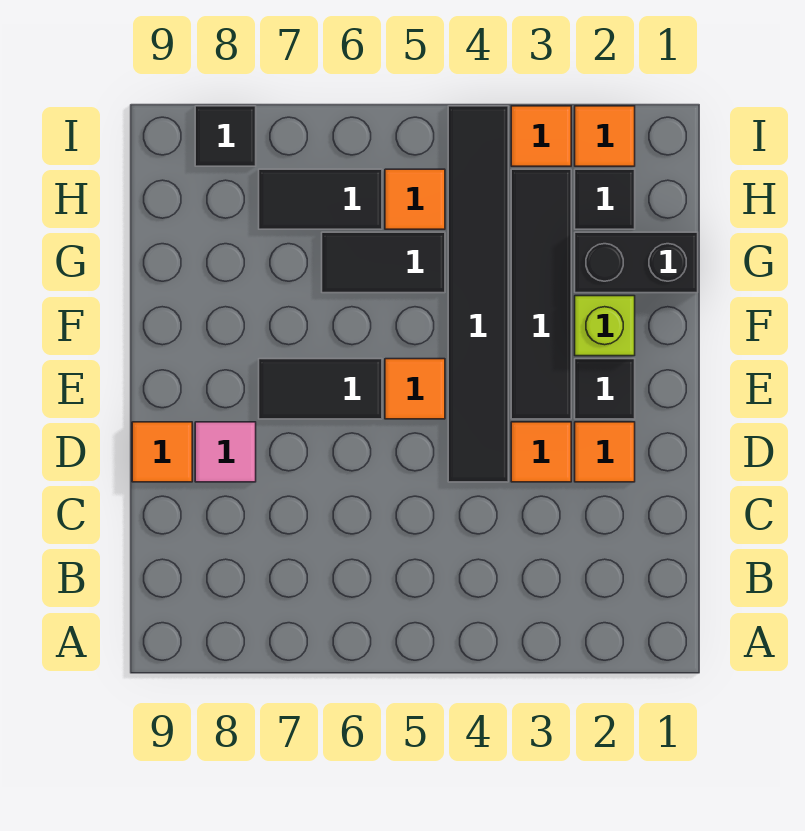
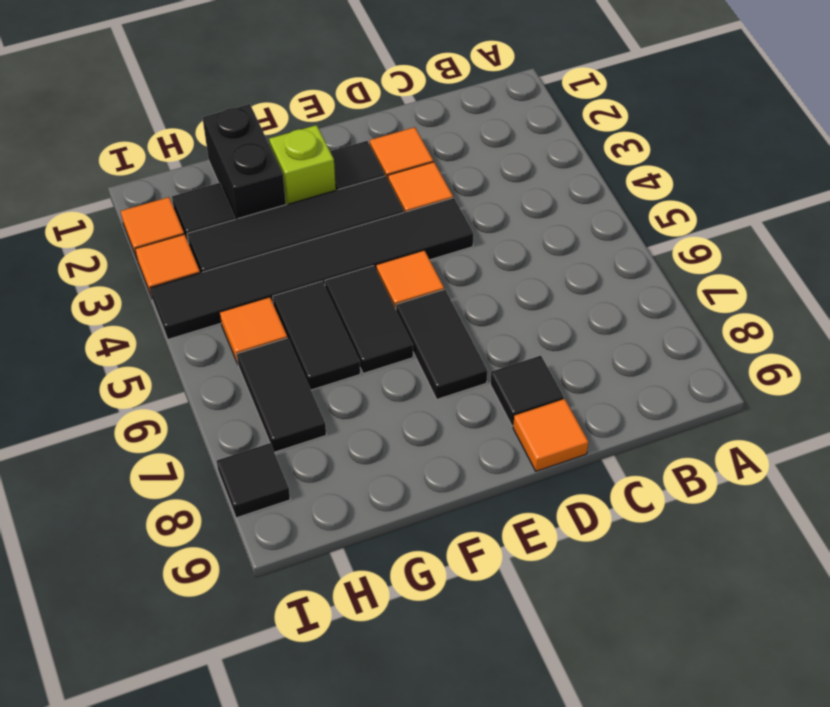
pink tile D8 level 1 -> black tile D8 level 1
none -> black tile F5:F6 level 1

